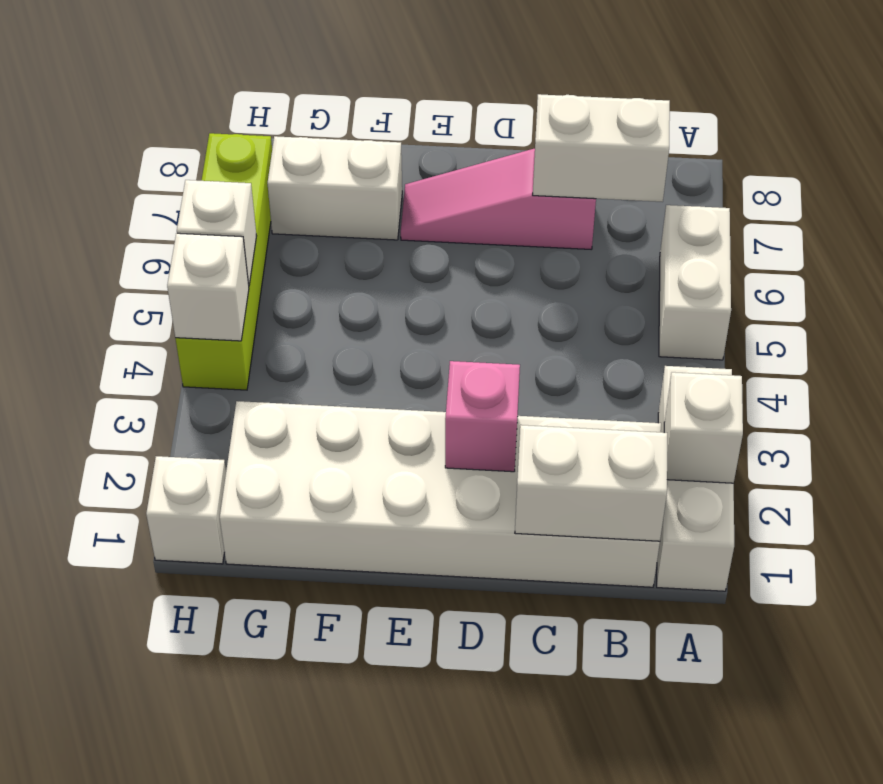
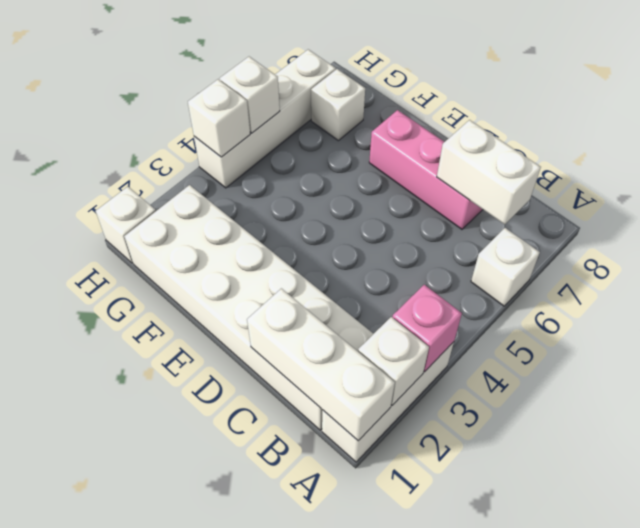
white brick A5:A6 level 1 -> white brick A6 level 1
white brick B1:C1 level 2 -> white brick A1:C1 level 2
pink slope C7:E7 level 1 top C -> pink brick C7:E7 level 1
pink brick D2 level 2 -> pink brick A3 level 2
white brick F7:G7 level 1 -> white brick G7 level 1
lime brick H4:H7 level 1 -> white brick H4:H7 level 1

